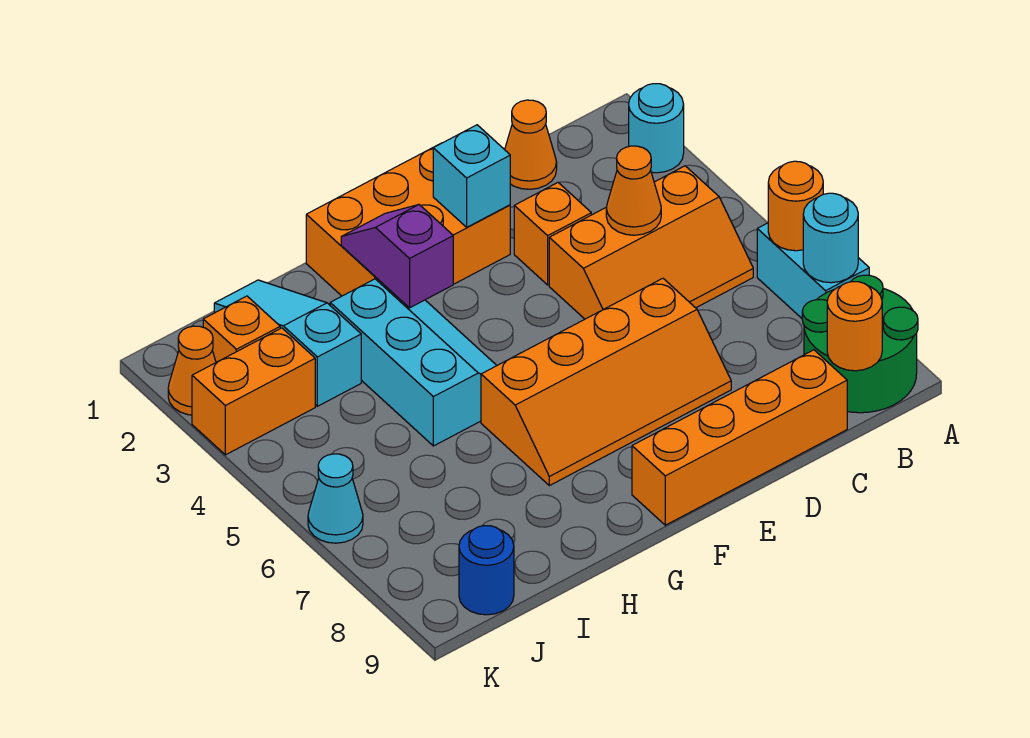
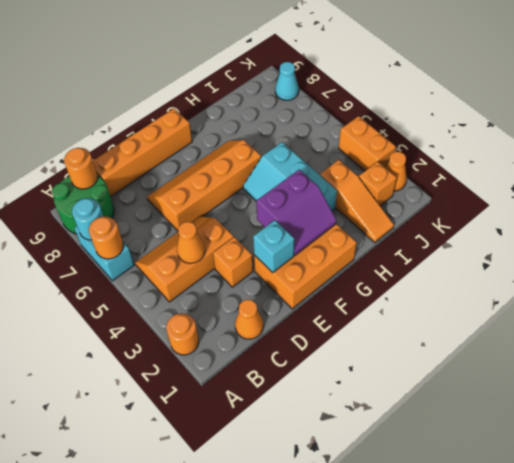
cyan round brick A2 level 1 -> orange round brick A2 level 1
purple slope G2:G3 level 2 top 3 -> purple slope F2:G3 level 2 top 3
cyan slope I1:I3 level 1 top 3 -> orange slope I1:I3 level 1 top 3
orange brick J3:K3 level 1 -> orange brick K3:K4 level 1
blue round brick J9 level 1 -> none
cyan cone K6 level 1 -> cyan cone K8 level 1

